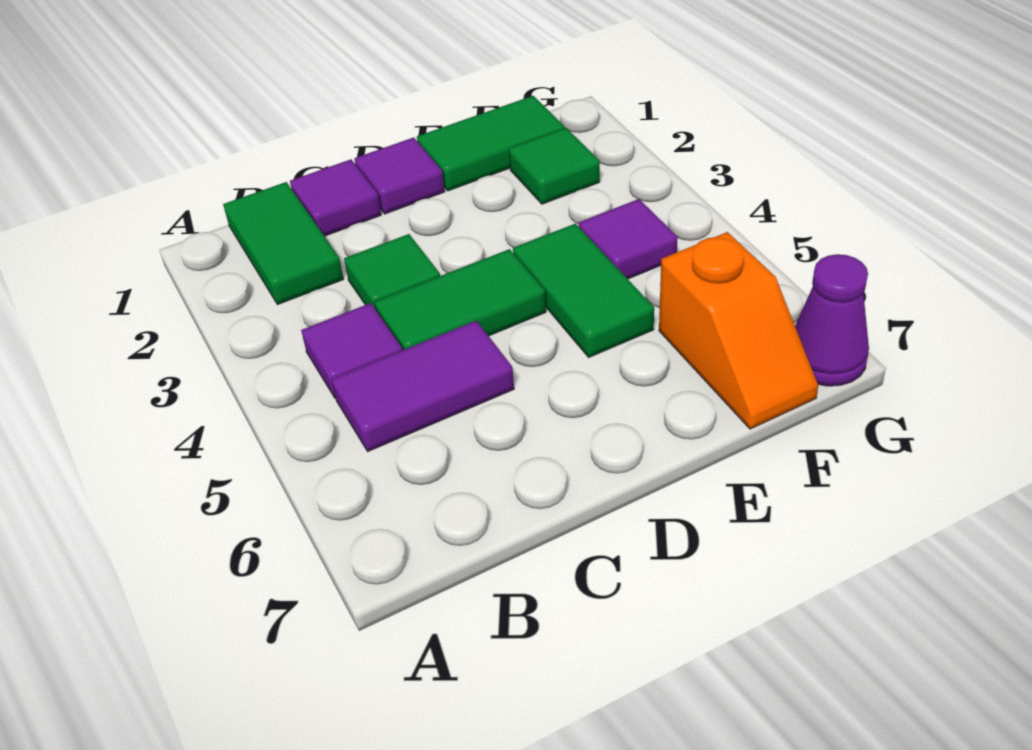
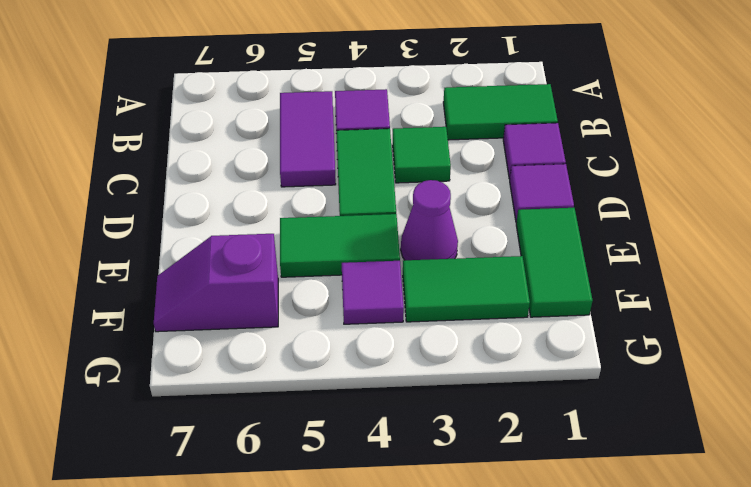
green tile F2 level 1 -> green tile F2:F3 level 1
orange slope F6:F7 level 1 top 6 -> purple slope F6:F7 level 1 top 6
purple cone G7 level 1 -> purple cone E3 level 1

